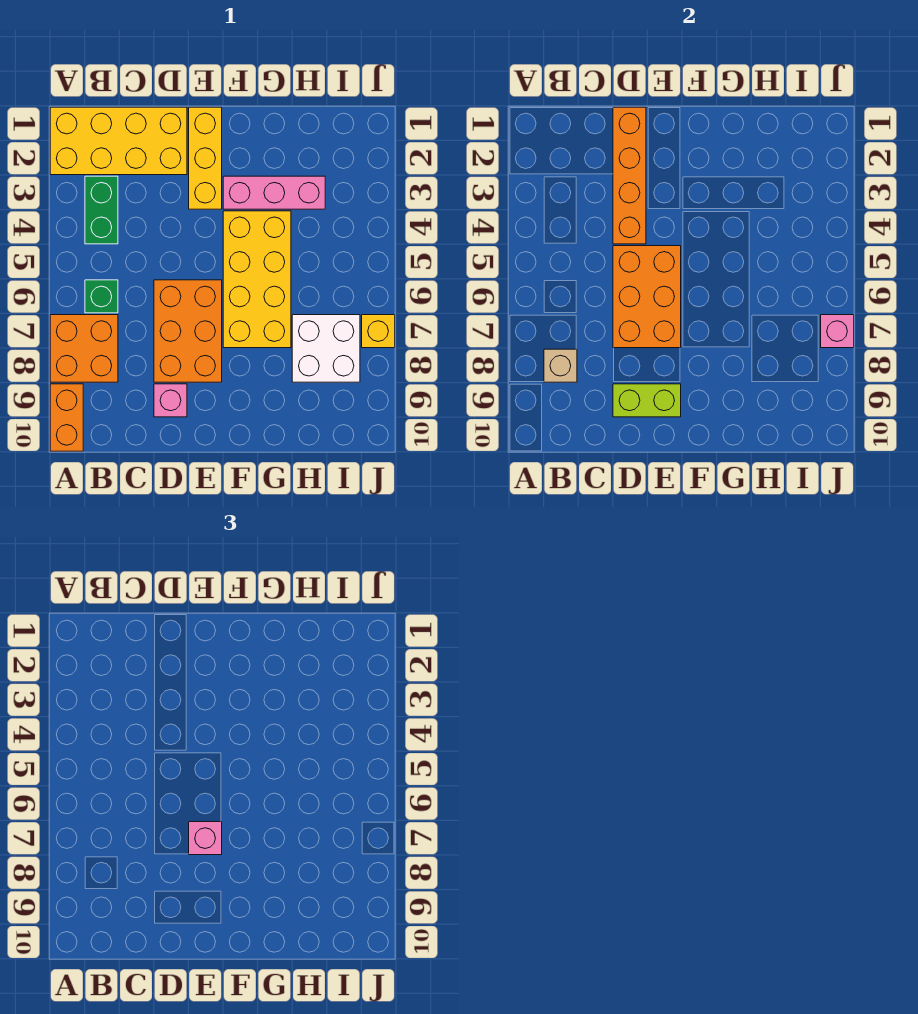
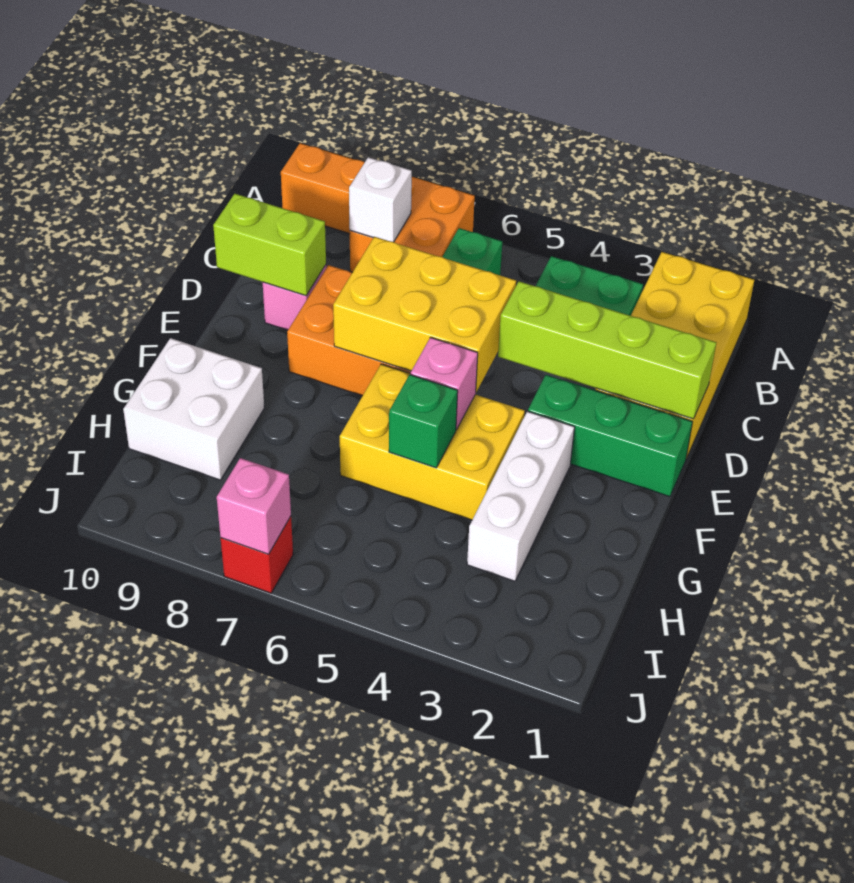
tan brick B8 level 2 -> white brick B8 level 2
orange brick D1:D4 level 2 -> lime brick D1:D4 level 2
orange brick D5:E7 level 2 -> yellow brick D5:E7 level 2
lime brick D9:E9 level 2 -> lime brick D9:D10 level 2
yellow brick E1:E3 level 1 -> green brick E1:E3 level 1
pink brick E7 level 3 -> pink brick F5 level 2
pink brick F3:H3 level 1 -> white brick F3:H3 level 1
yellow brick F4:G7 level 1 -> yellow brick F4:G6 level 1
none -> green brick G5 level 2
white brick H7:I8 level 1 -> white brick G9:H10 level 1
yellow brick J7 level 1 -> red brick J7 level 1

